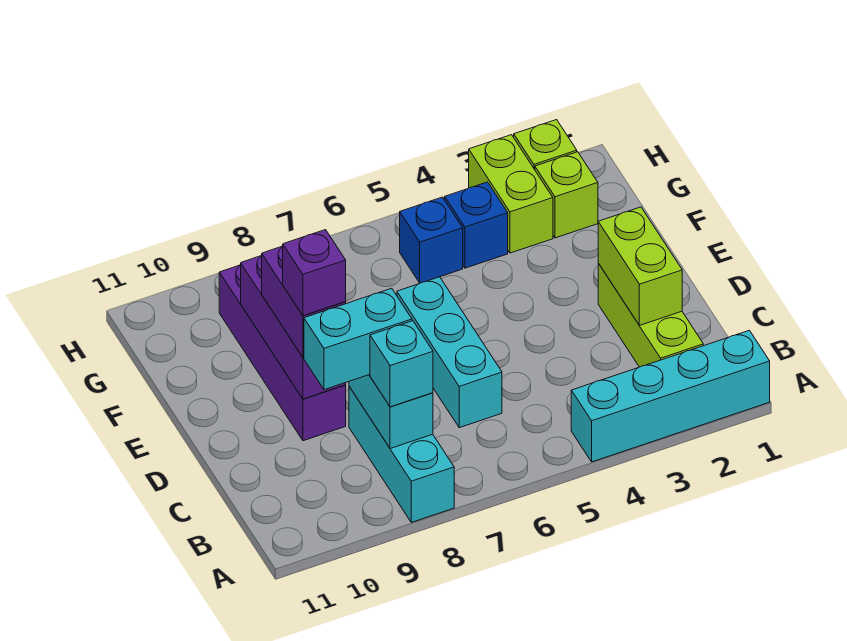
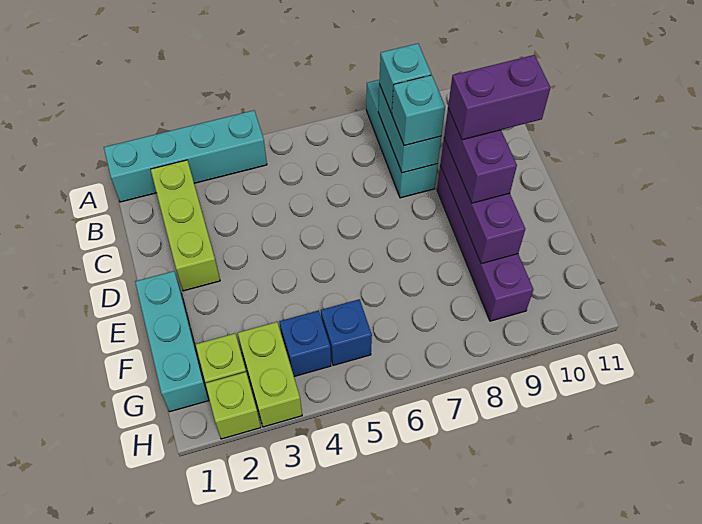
lime brick C2:D2 level 2 -> none
cyan brick C6:E6 level 1 -> cyan brick E1:G1 level 1
cyan brick C8:C9 level 3 -> cyan brick C8 level 3
purple brick D9 level 4 -> purple brick D9:D10 level 4

